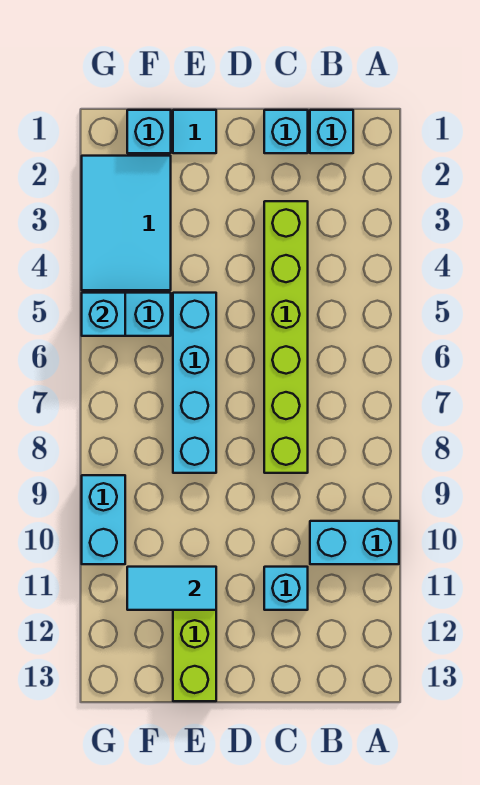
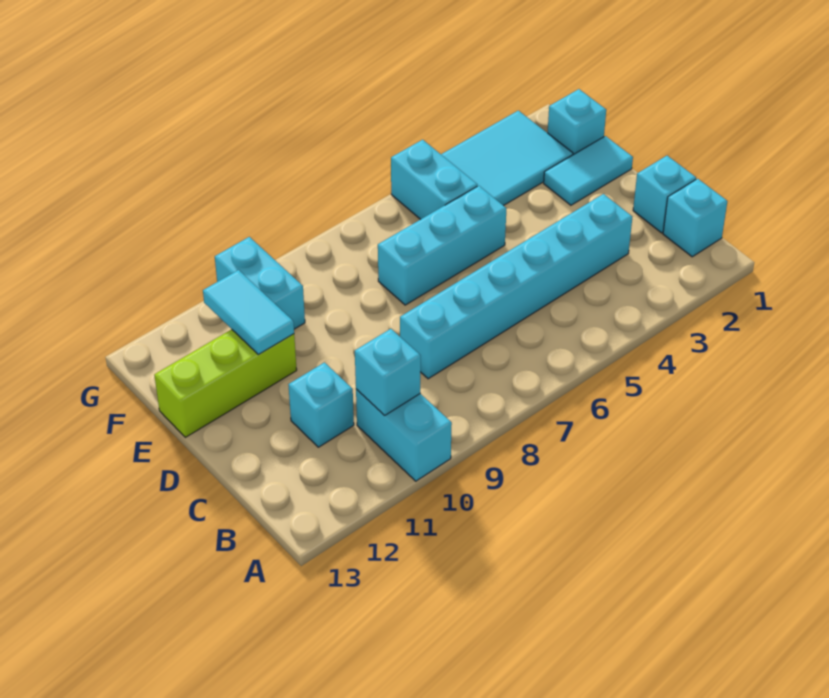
lime brick C3:C8 level 1 -> cyan brick C3:C8 level 1
cyan tile E1 level 1 -> cyan tile E1:E2 level 1
cyan brick E5:E8 level 1 -> cyan brick E5:E7 level 1
cyan brick G5 level 2 -> cyan brick B10 level 2
cyan brick G9:G10 level 1 -> cyan brick F10:G10 level 1

